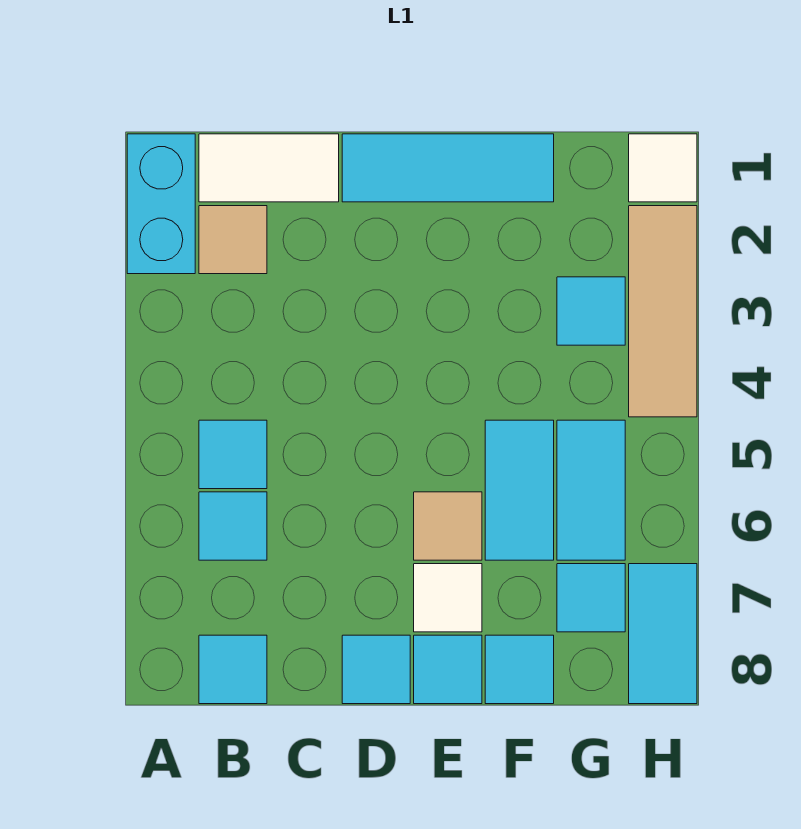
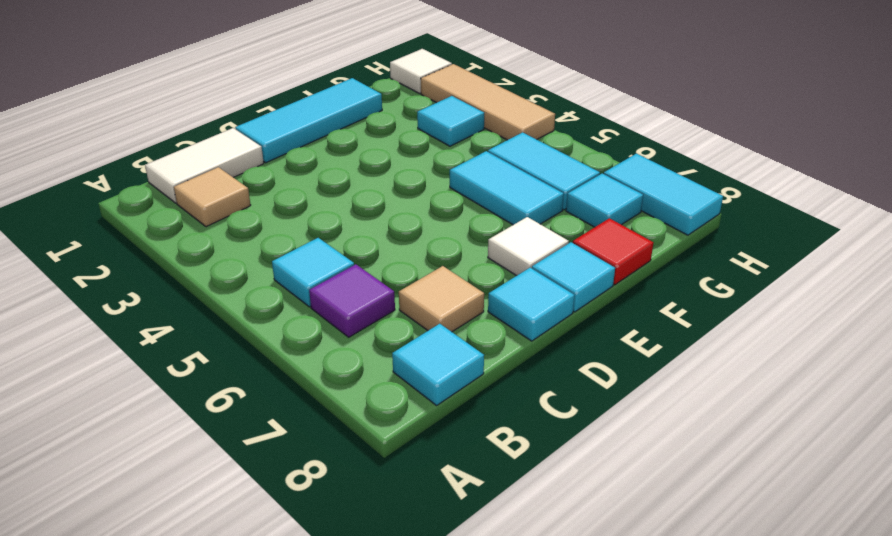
cyan brick A1:A2 level 1 -> none
cyan tile B6 level 1 -> purple tile B6 level 1
tan tile E6 level 1 -> tan tile C7 level 1
cyan tile F8 level 1 -> red tile F8 level 1

